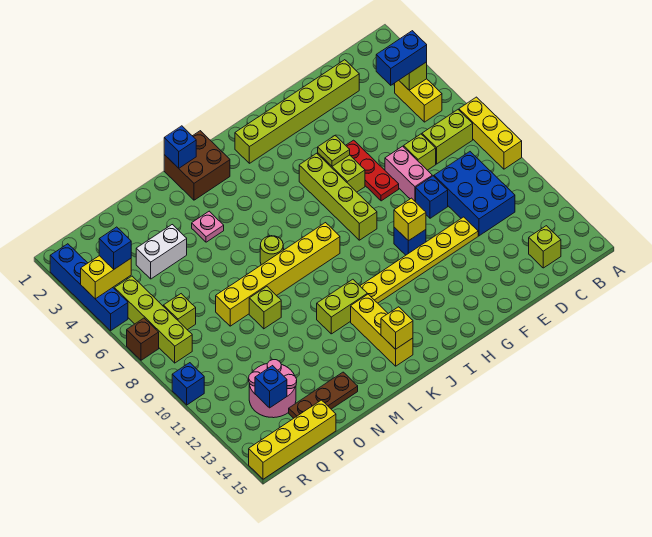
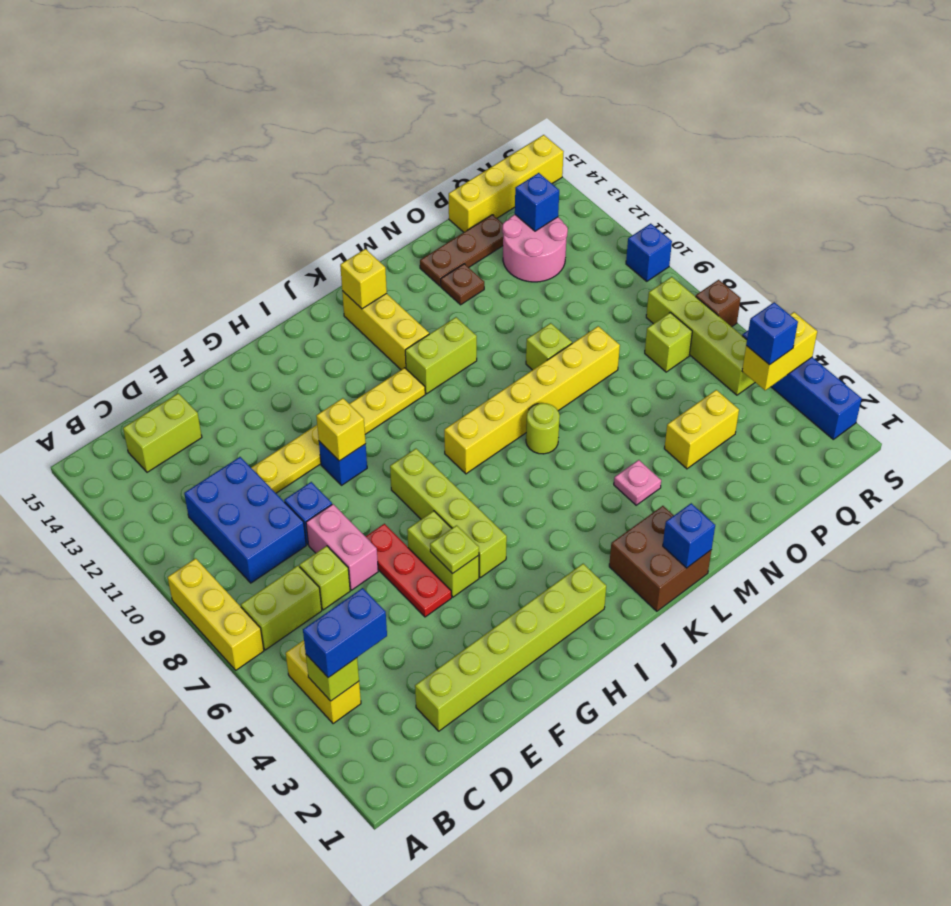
lime brick C14 level 1 -> lime brick C14:D14 level 1
none -> brown plate N13 level 1
white brick O4:P4 level 1 -> yellow brick O4:P4 level 1

